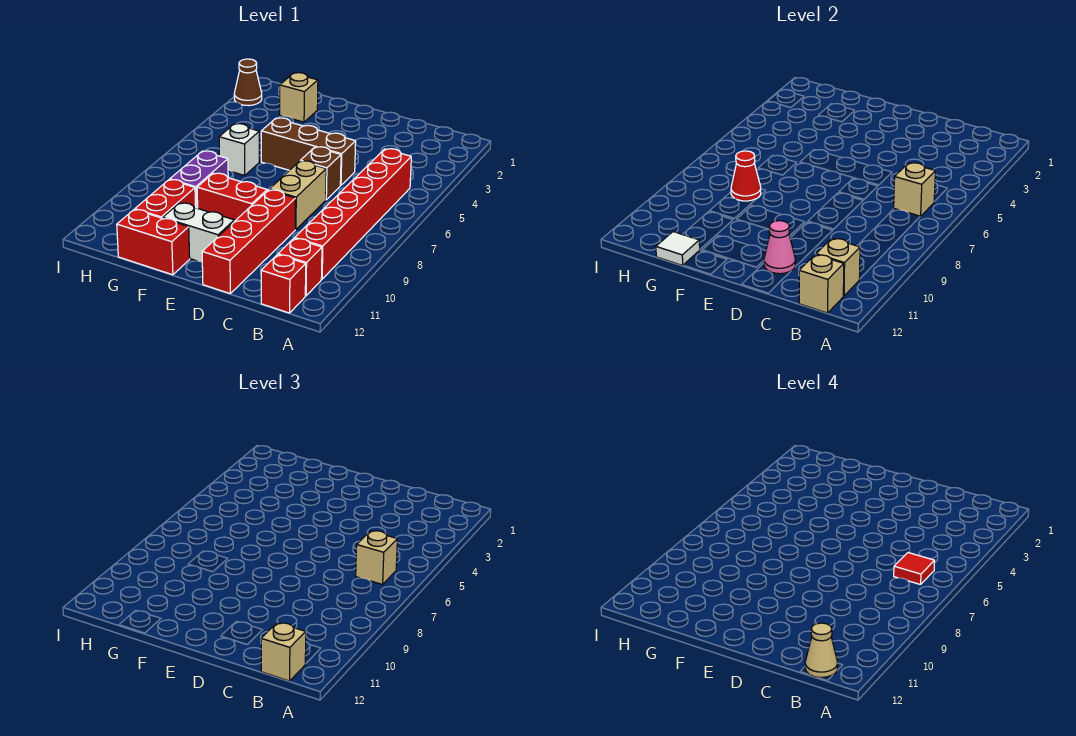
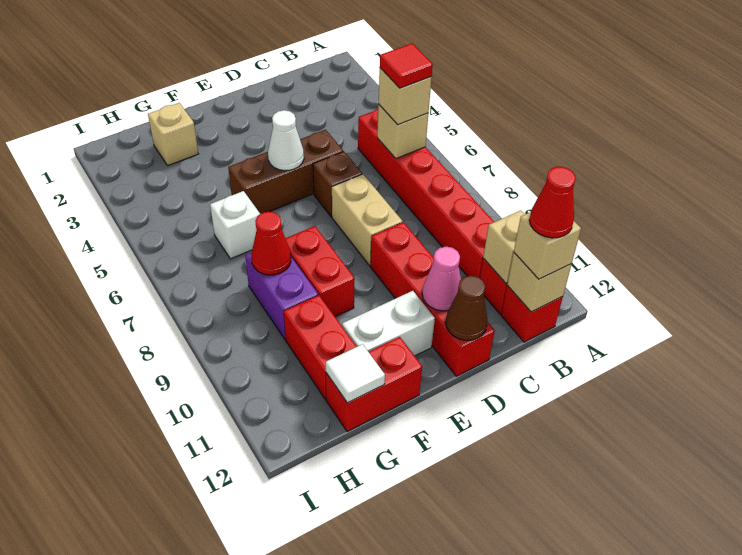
tan cone B12 level 4 -> red cone B12 level 4
none -> white cone E5 level 2
red brick E9:F9 level 1 -> red brick F8:F9 level 1
brown cone I2 level 1 -> brown cone D12 level 2

